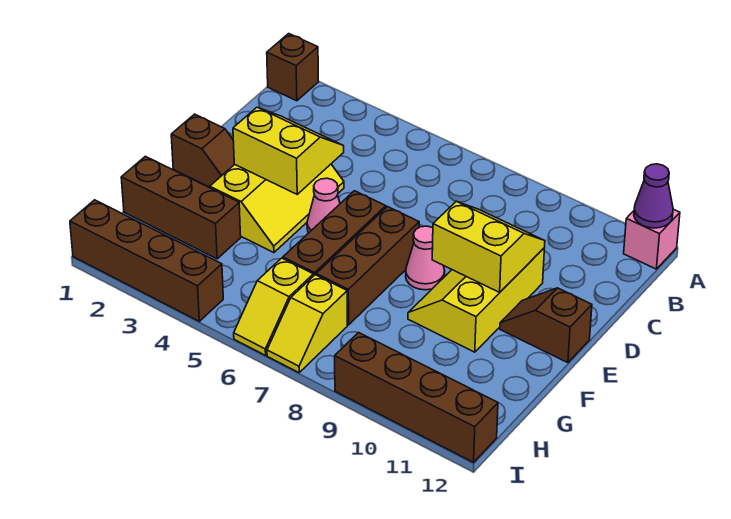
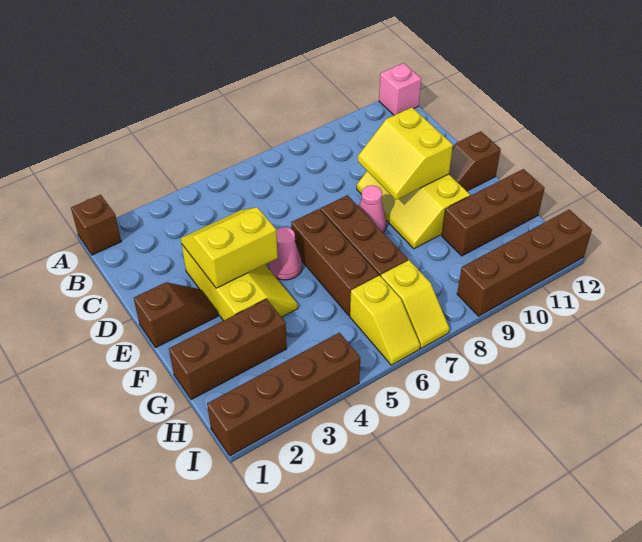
purple cone A12 level 2 -> none
yellow slope D9:E10 level 2 top E -> yellow slope D9:E10 level 2 top 10
none -> brown brick G10:G12 level 1

